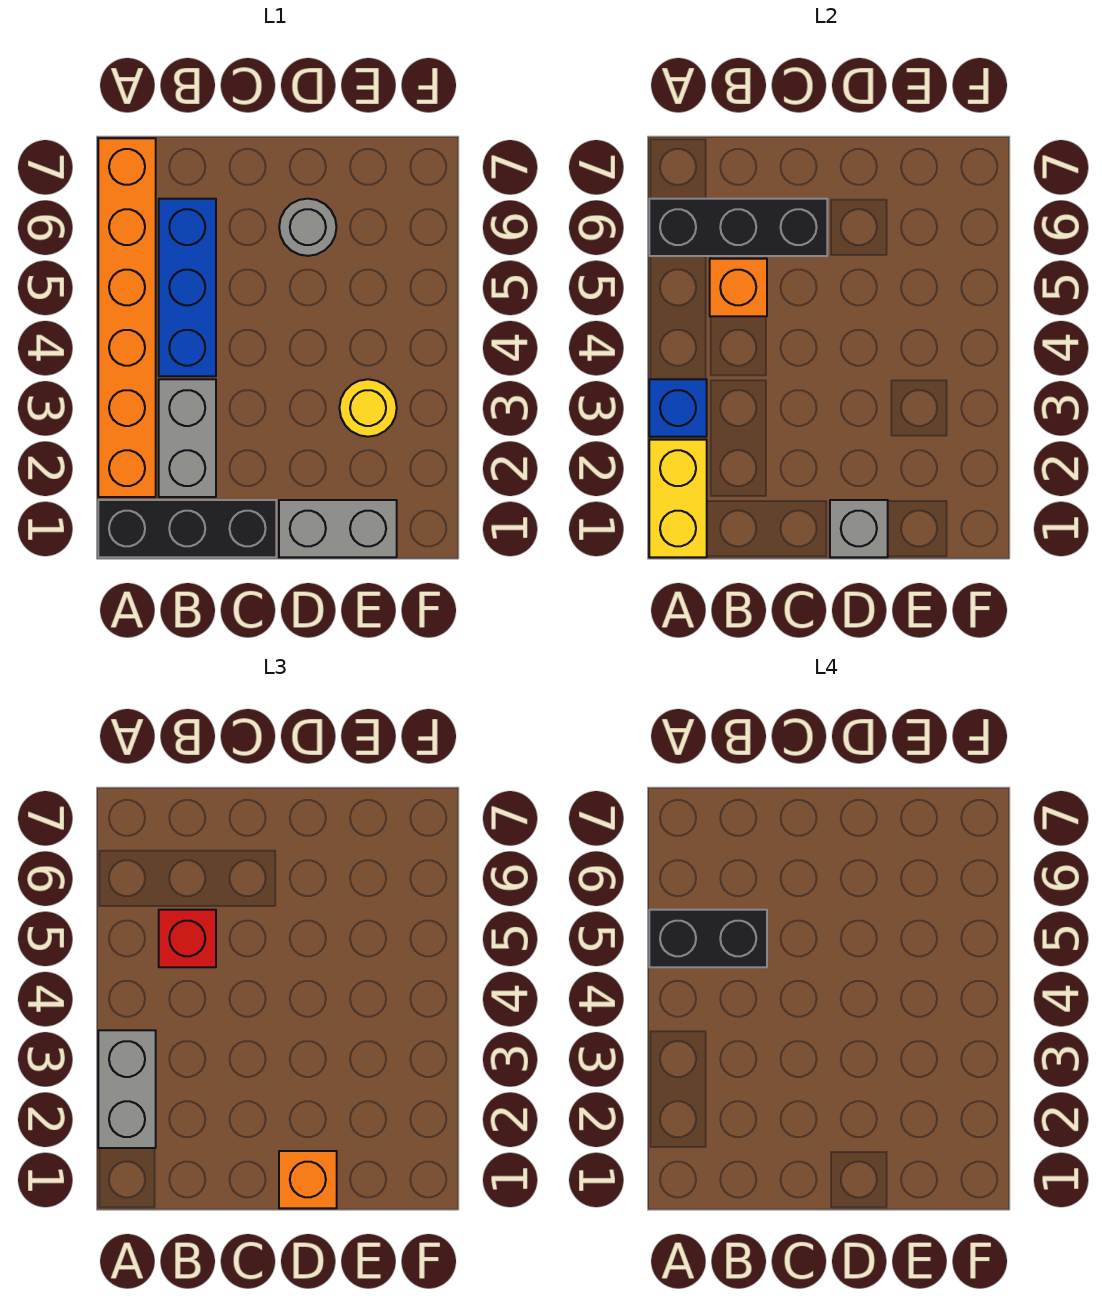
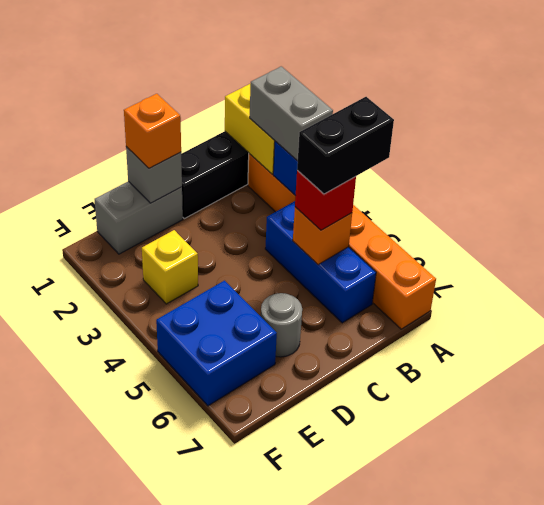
black brick A6:C6 level 2 -> none
grey brick B2:B3 level 1 -> none
yellow round brick E3 level 1 -> yellow brick E3 level 1
none -> blue brick E5:F6 level 1

